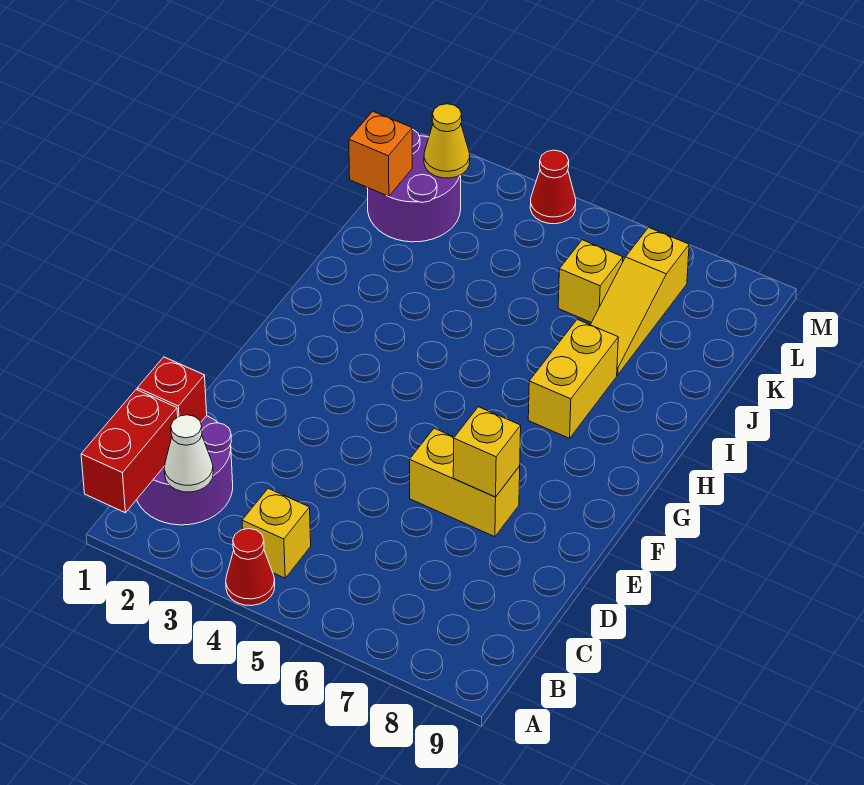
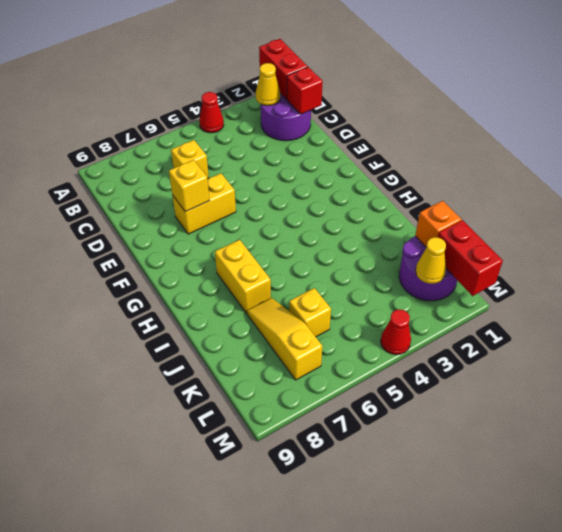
white cone B2 level 2 -> yellow cone B2 level 2
yellow brick B4 level 1 -> yellow brick C6 level 1
none -> red brick L1:M1 level 2

